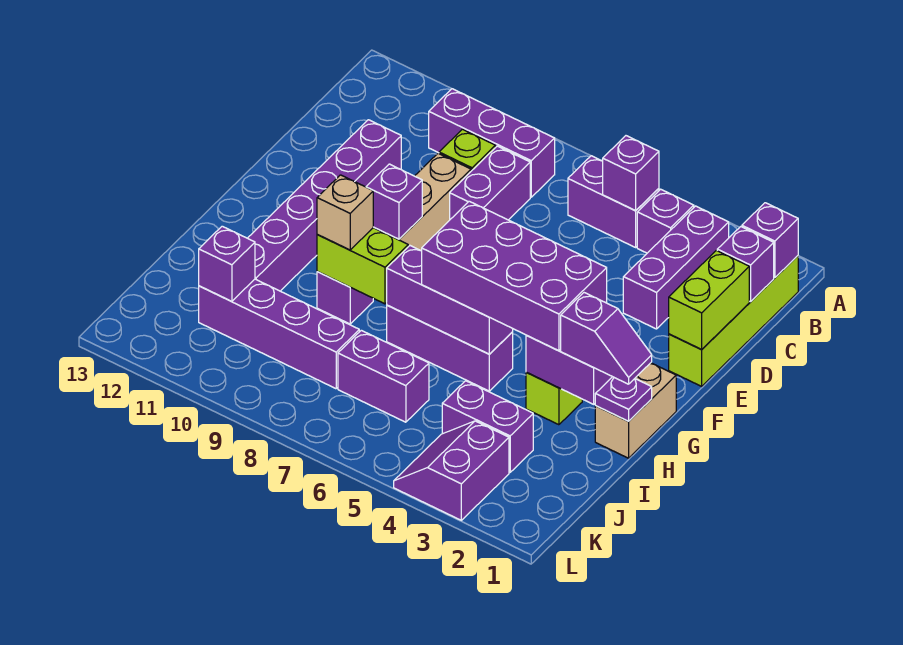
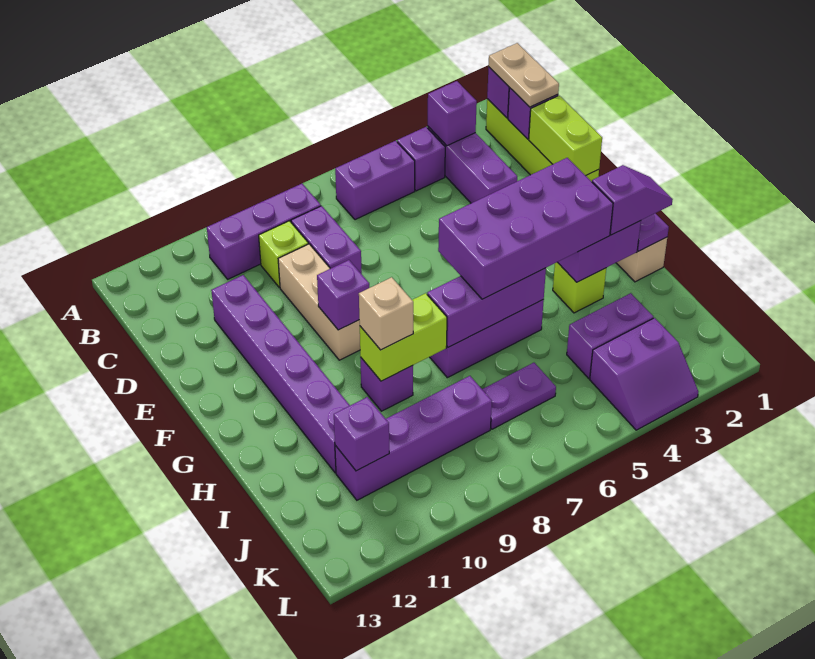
none -> tan plate B1:C1 level 3
purple brick B5 level 2 -> purple brick B3 level 2
purple brick J6:J7 level 1 -> purple plate J6:J7 level 1
purple slope K3:L4 level 1 top 3 -> purple slope K3:L4 level 1 top K

